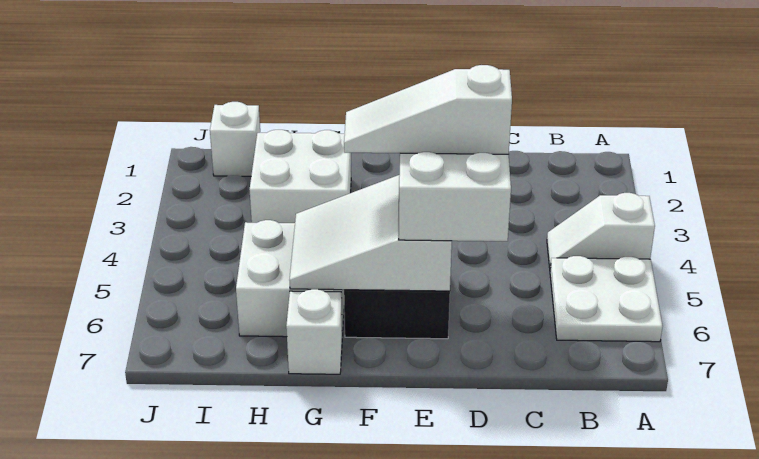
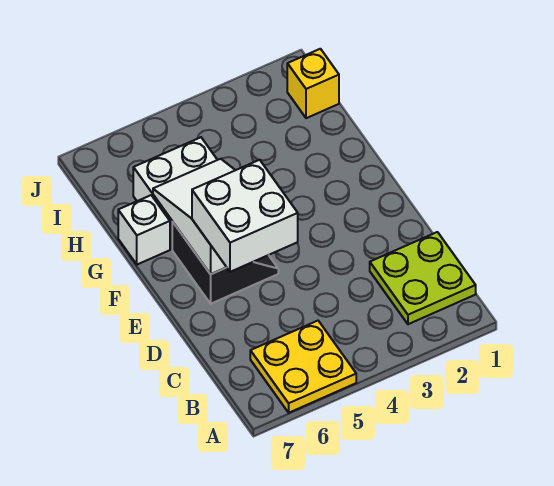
white slope A4:B4 level 1 top A -> none
white plate A5:B6 level 1 -> yellow plate A5:B6 level 1
none -> lime plate B1:C2 level 1
white slope D5:F5 level 4 top D -> none
white brick G2:H3 level 1 -> none
white brick I1 level 1 -> yellow brick I1 level 1

